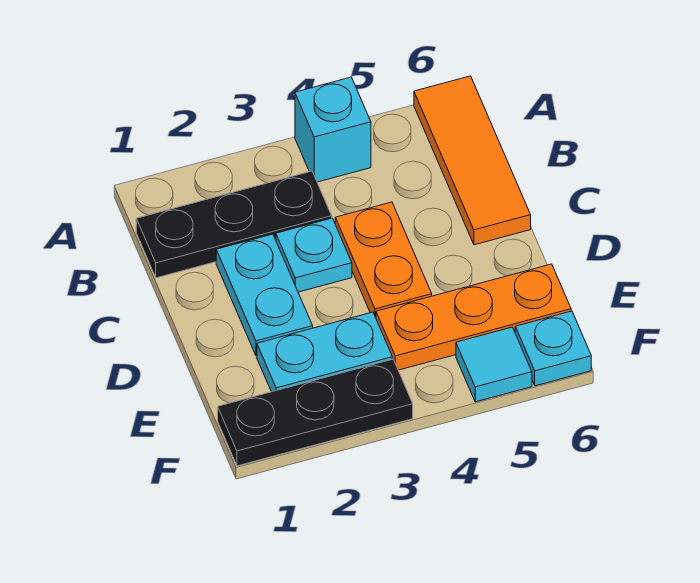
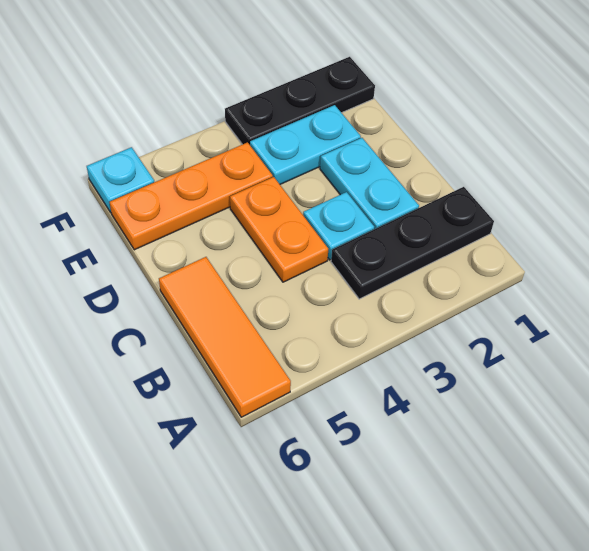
cyan brick A4 level 1 -> none
cyan tile F5 level 1 -> none

